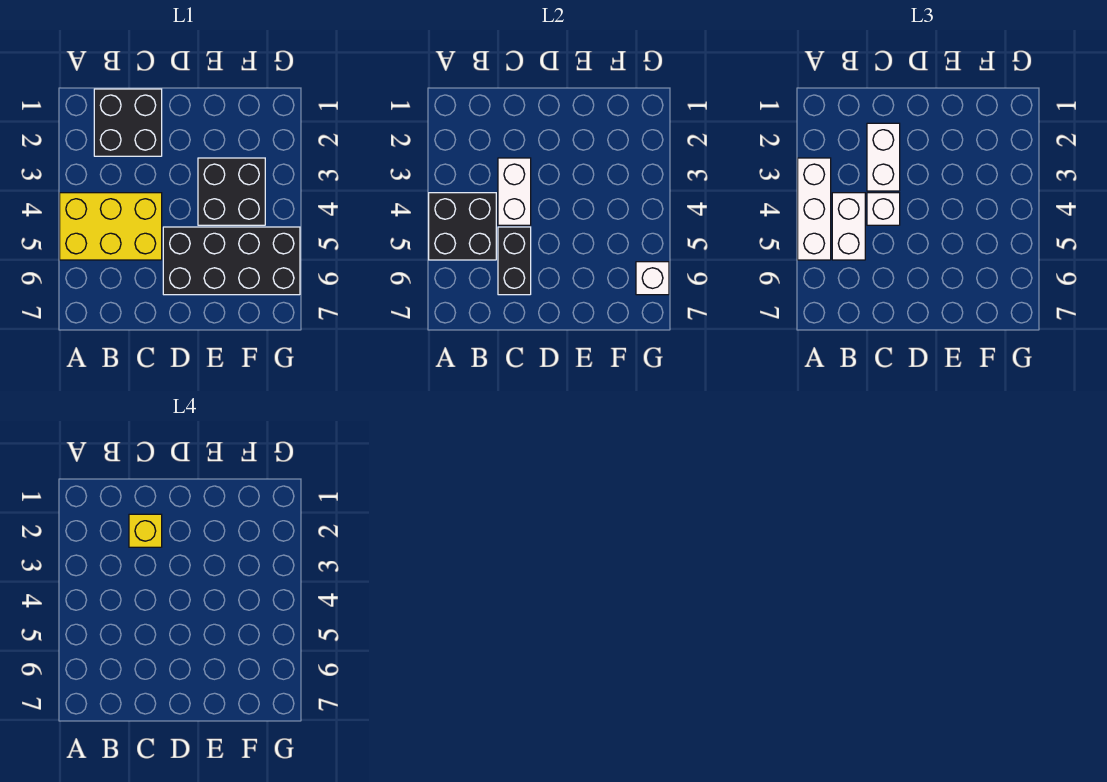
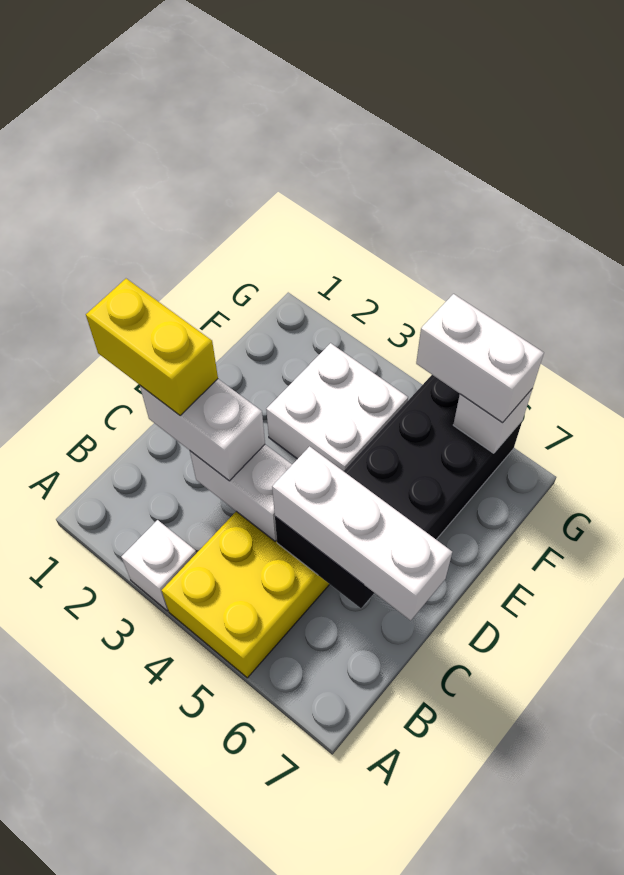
white brick A3:A5 level 3 -> white brick C5:C7 level 3
black brick A4:B5 level 2 -> none
black brick B1:C2 level 1 -> none
white brick B4:B5 level 3 -> white brick G5:G6 level 3
yellow brick C2 level 4 -> yellow brick C1:C2 level 4
white brick C4 level 3 -> white brick A3 level 1
black brick E3:F4 level 1 -> white brick E3:F4 level 1

